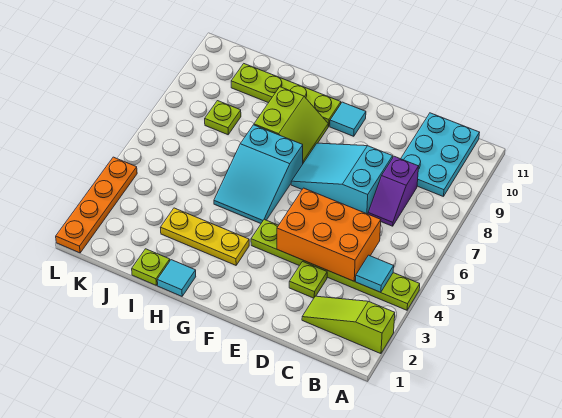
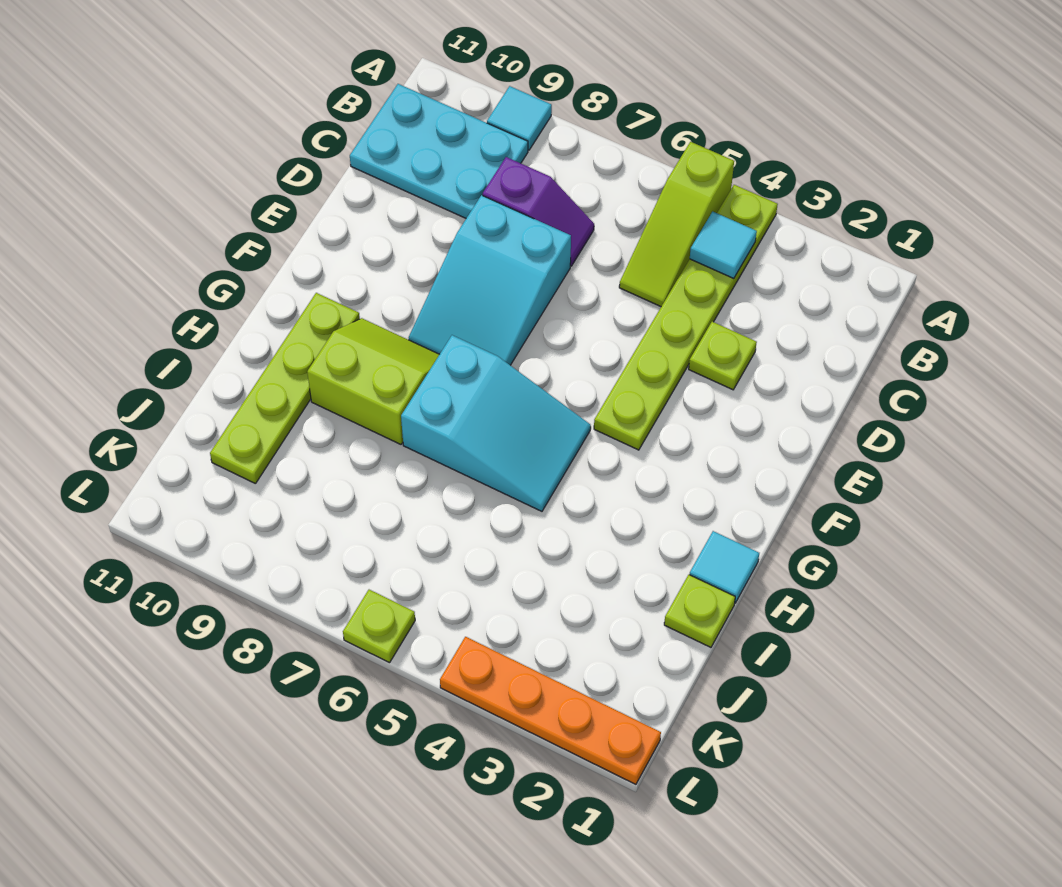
lime slope A2:C2 level 1 top A -> lime slope A5:C5 level 1 top A
orange brick C4:E5 level 2 -> none
cyan tile F10 level 1 -> cyan tile A9 level 1
yellow plate G3:I3 level 1 -> none
lime plate J8 level 1 -> lime plate L6 level 1

